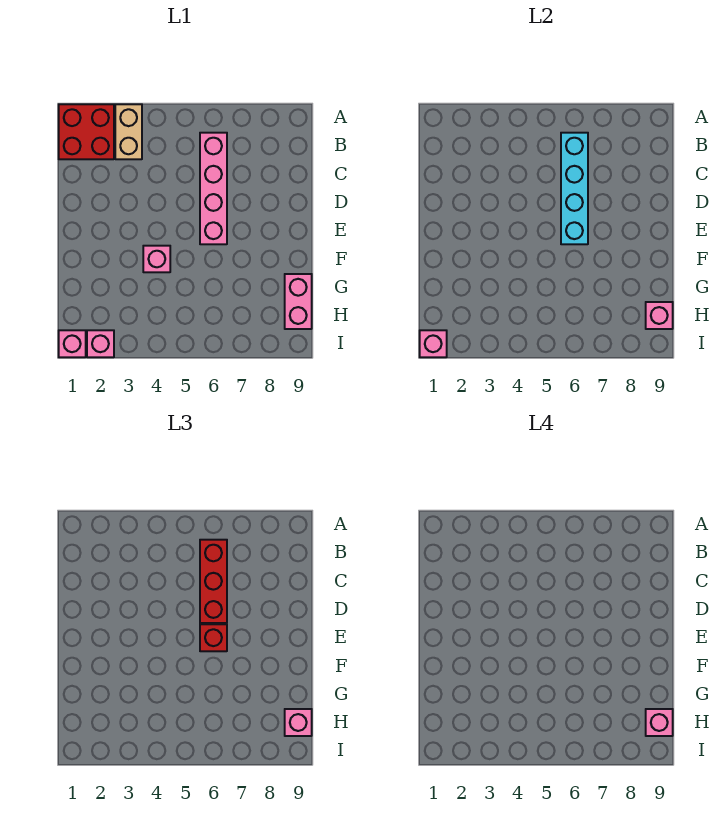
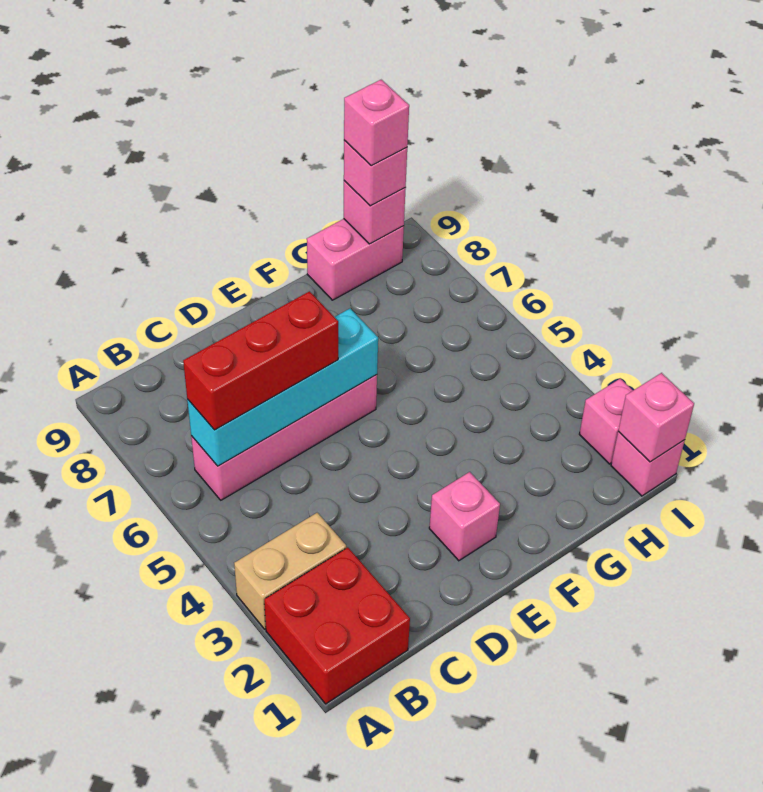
red brick E6 level 3 -> none
pink brick F4 level 1 -> pink brick E2 level 1

